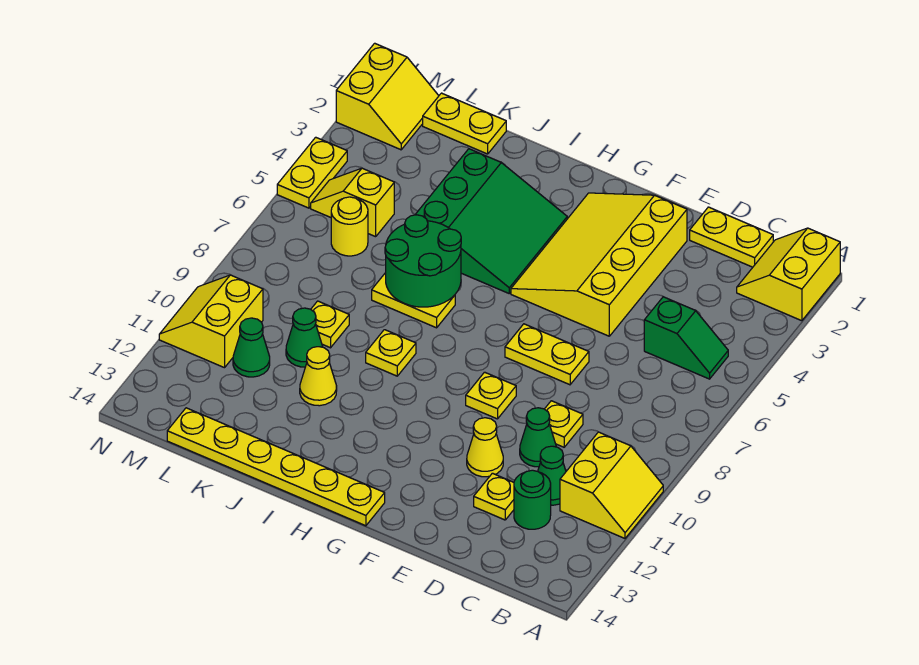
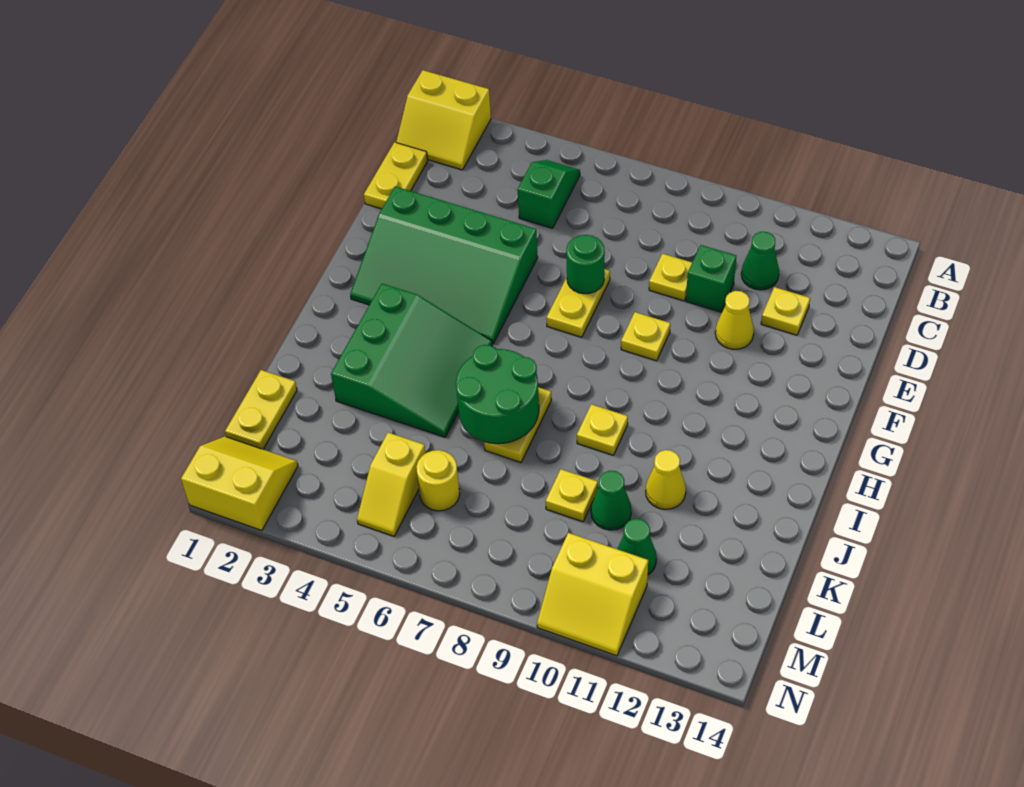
yellow slope A10:B11 level 1 top B -> none
green round brick C12 level 1 -> green round brick E7 level 2
green cone D10 level 1 -> green brick D10 level 1
yellow slope E2:G5 level 1 top E -> green slope E2:G5 level 1 top E
yellow plate G14:L14 level 1 -> none
green slope H3:J5 level 1 top J -> green slope H3:J5 level 1 top 3
yellow plate N4:N5 level 1 -> none

